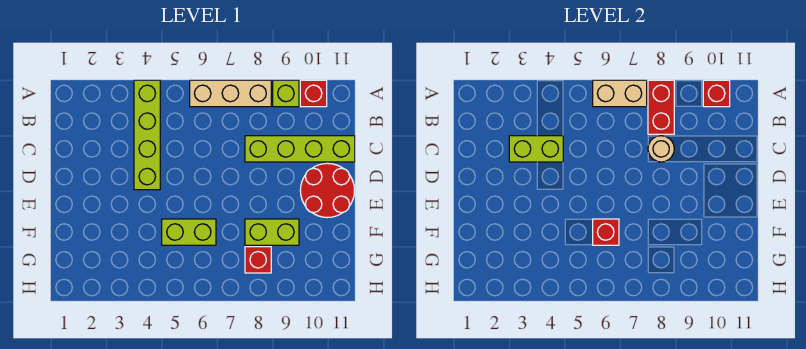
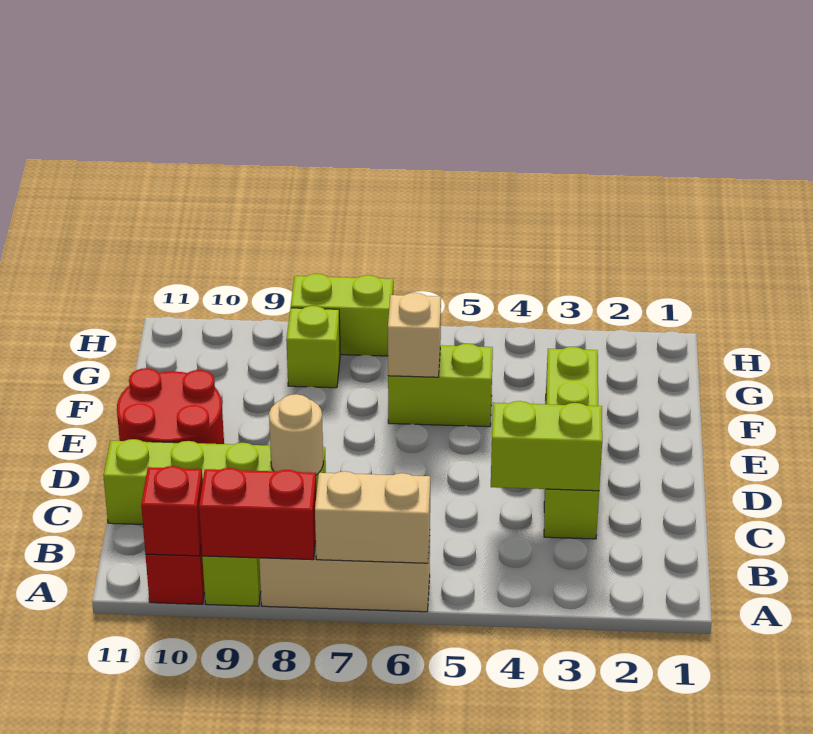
lime brick A4:D4 level 1 -> lime brick C3:F3 level 1
red brick A8:B8 level 2 -> red brick A8:A9 level 2
red brick F6 level 2 -> tan brick F6 level 2
lime brick F8:F9 level 1 -> lime brick H7:H8 level 1
red brick G8 level 1 -> lime brick G8 level 1

